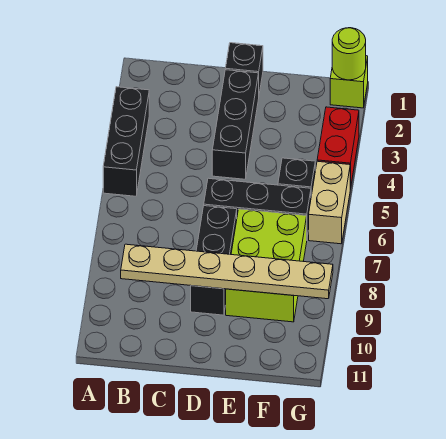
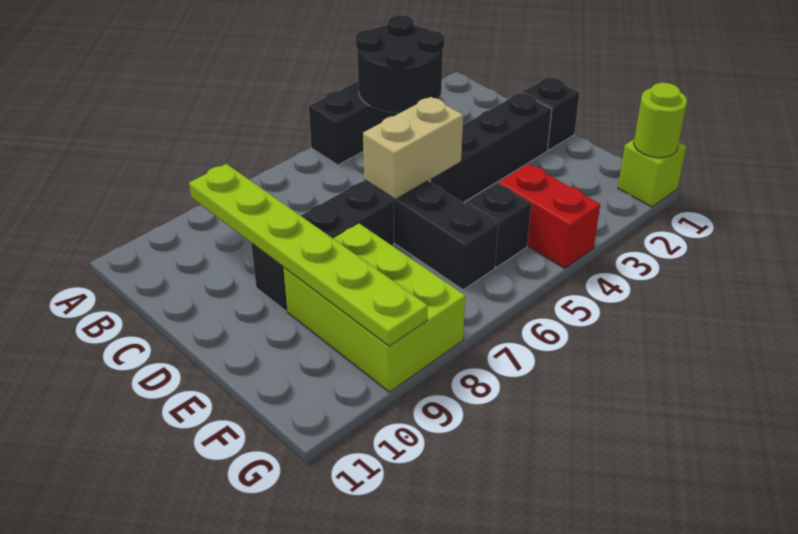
none -> black round brick A3:B4 level 2
tan plate B9:G9 level 2 -> lime plate B9:G9 level 2
lime brick E7:F9 level 1 -> lime brick E8:G9 level 1
red brick G3:G4 level 1 -> red brick F4:G4 level 1
tan brick G5:G6 level 1 -> tan brick D5:D6 level 2

